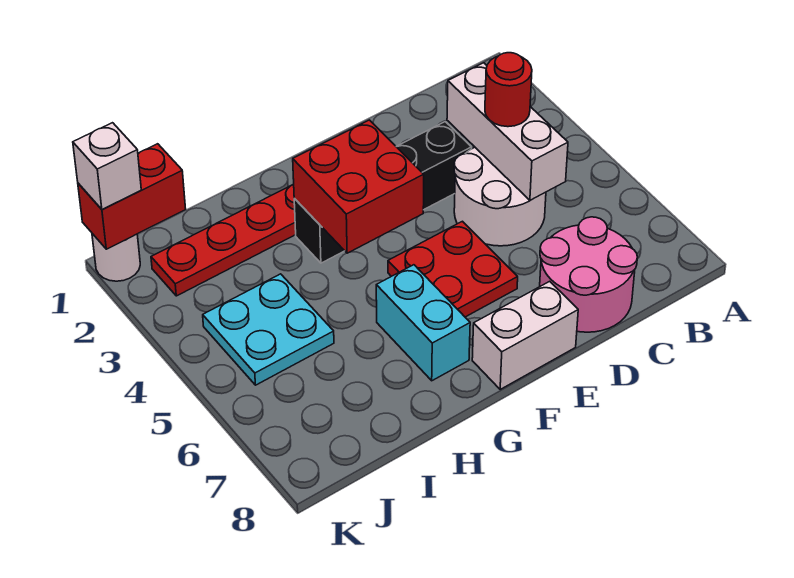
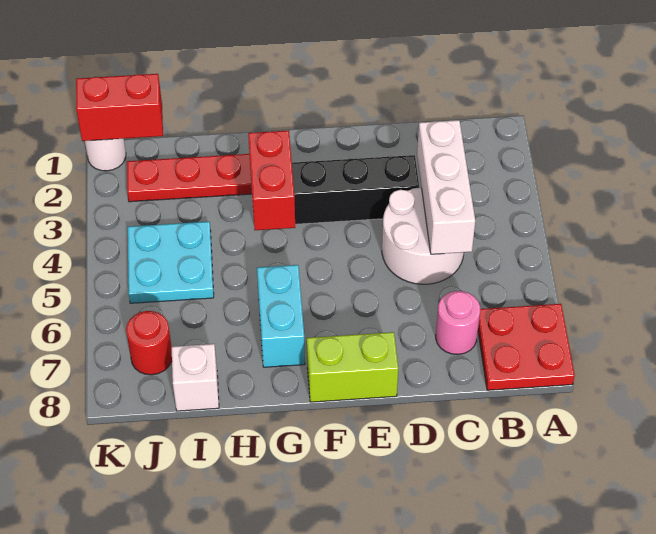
red round brick C4 level 3 -> red round brick J7 level 1
pink round brick C7:D8 level 1 -> pink round brick C7 level 1
red plate E5:F6 level 1 -> red plate A7:B8 level 1
white brick E8:F8 level 1 -> lime brick E8:F8 level 1
red brick F3:G4 level 2 -> red brick G3:G4 level 2
white brick K1 level 3 -> white brick I8 level 1

